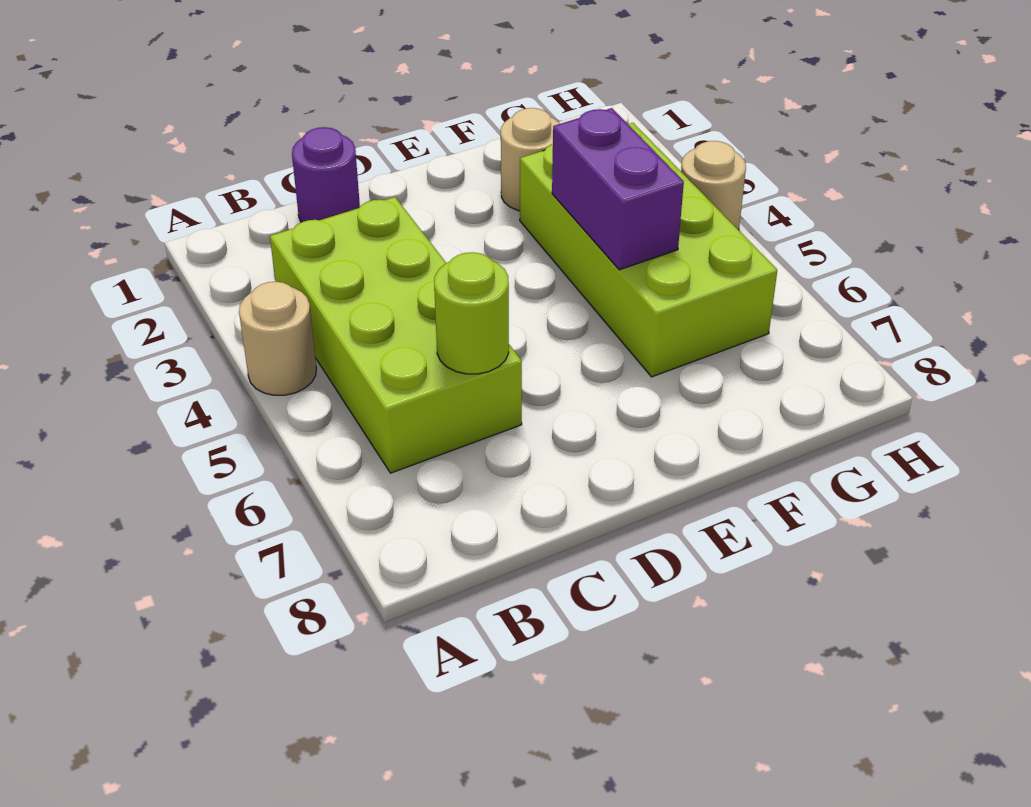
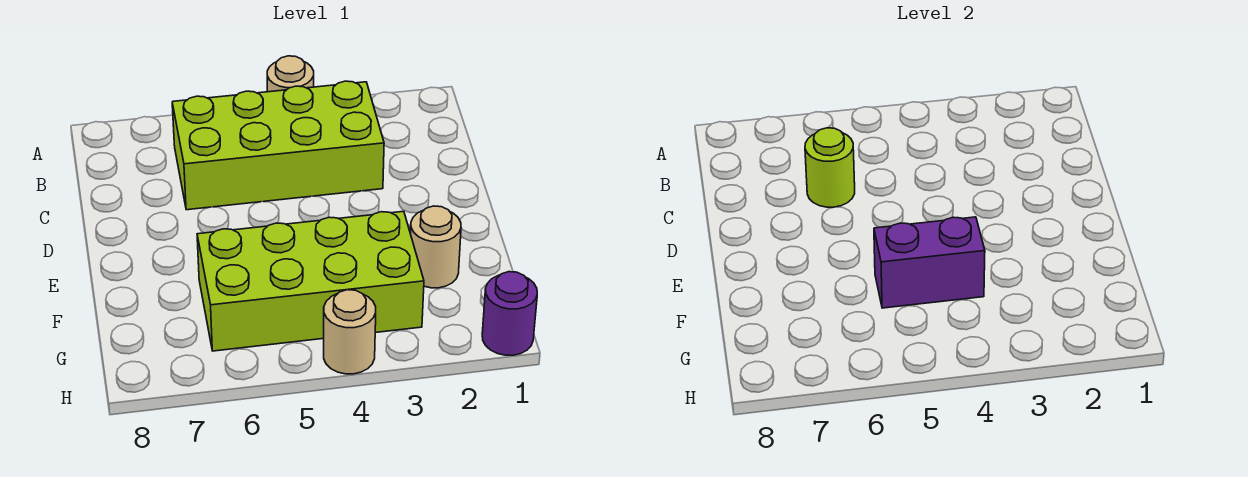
purple round brick C1 level 1 -> purple round brick H1 level 1

